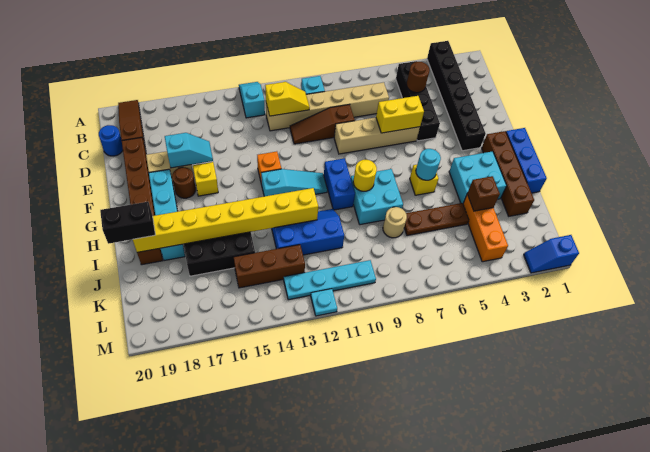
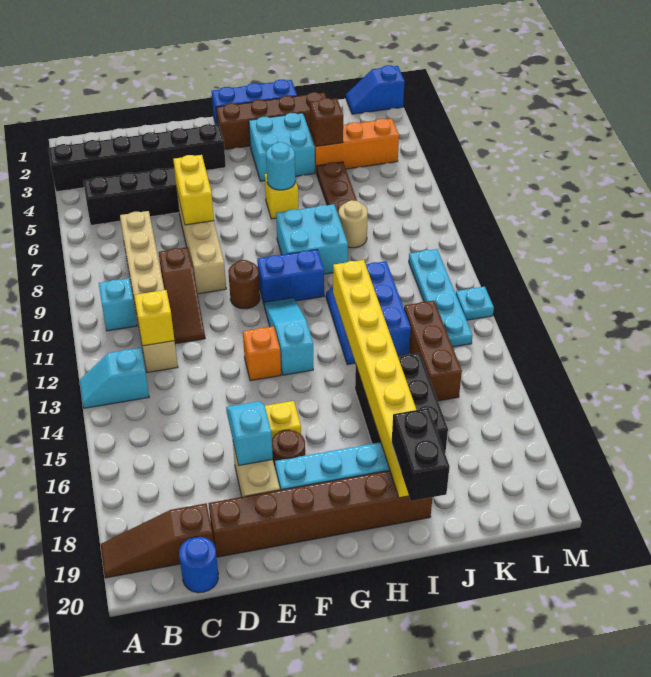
brown round brick C5 level 2 -> brown round brick F10 level 1
yellow round brick H9 level 2 -> none
blue slope M1:M2 level 1 top 1 -> blue slope L1:M1 level 1 top M

